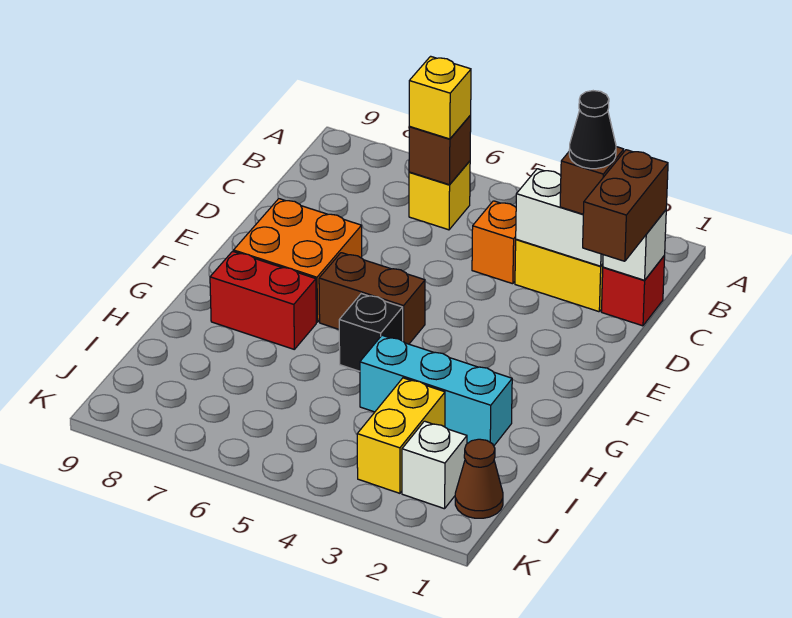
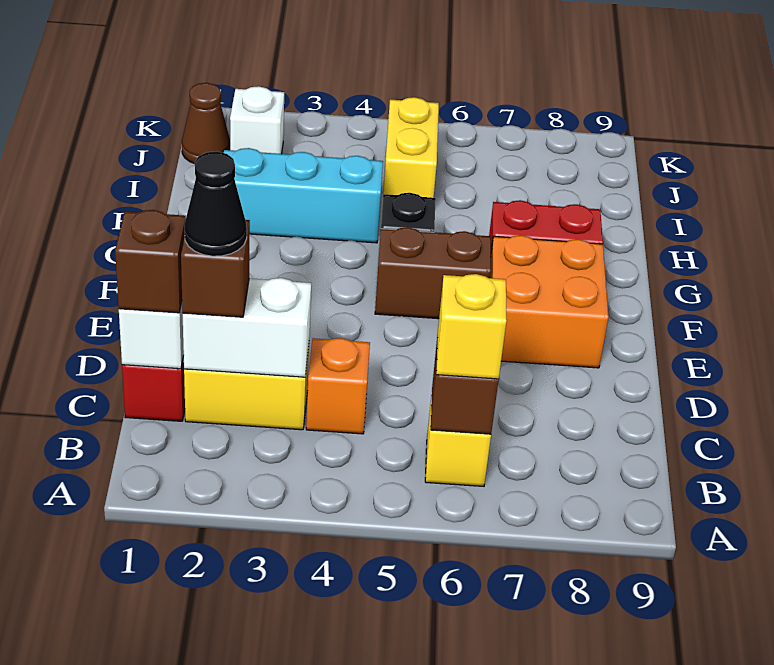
brown brick C1:D1 level 3 -> brown brick C1 level 3
yellow brick I3:J3 level 1 -> yellow brick I5:J5 level 1

